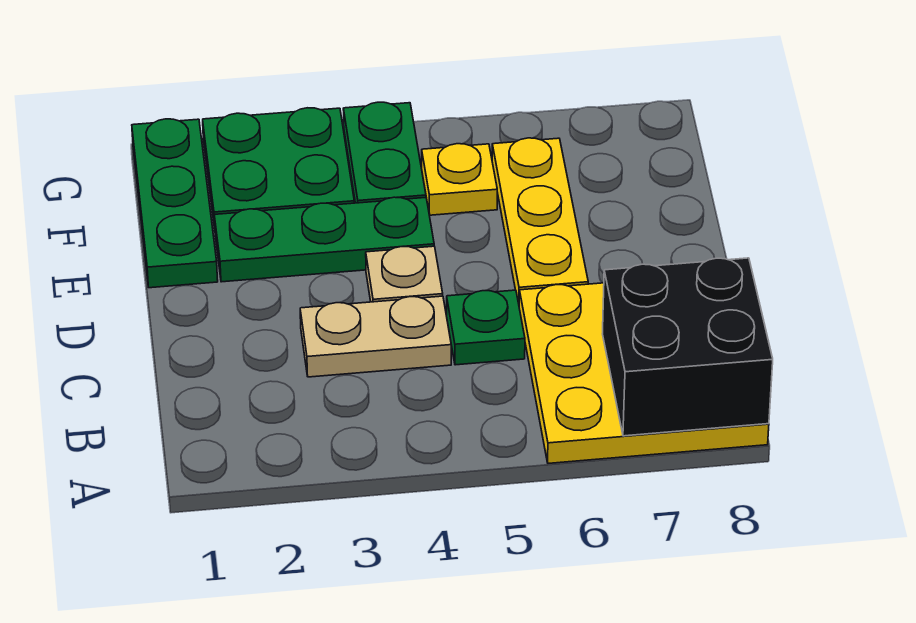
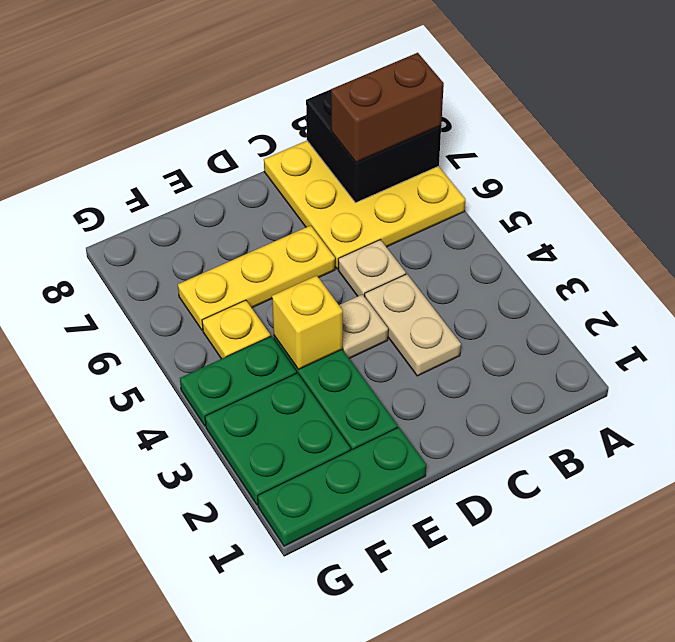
none -> brown brick A7:B7 level 3
green plate C5 level 1 -> tan plate C5 level 1
none -> yellow brick E4 level 2

